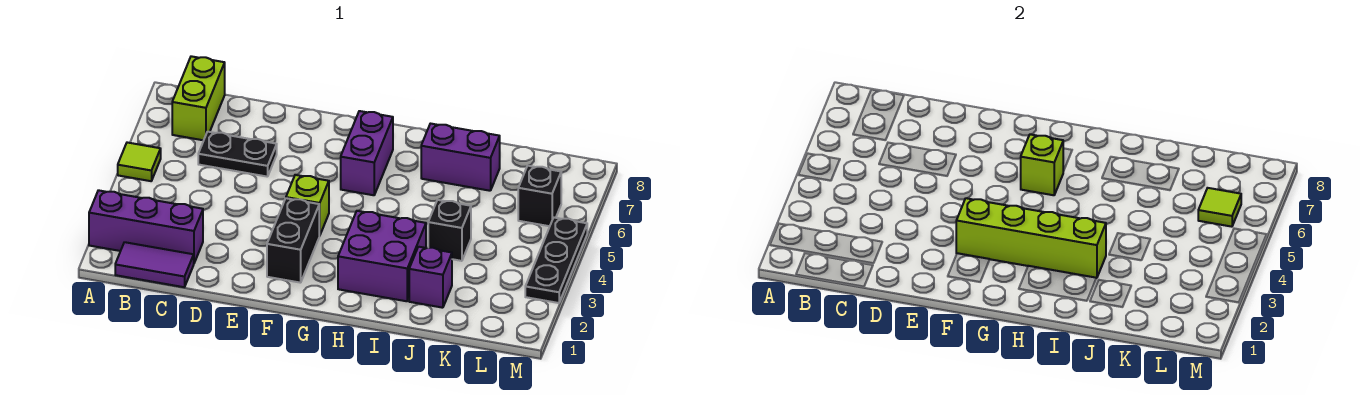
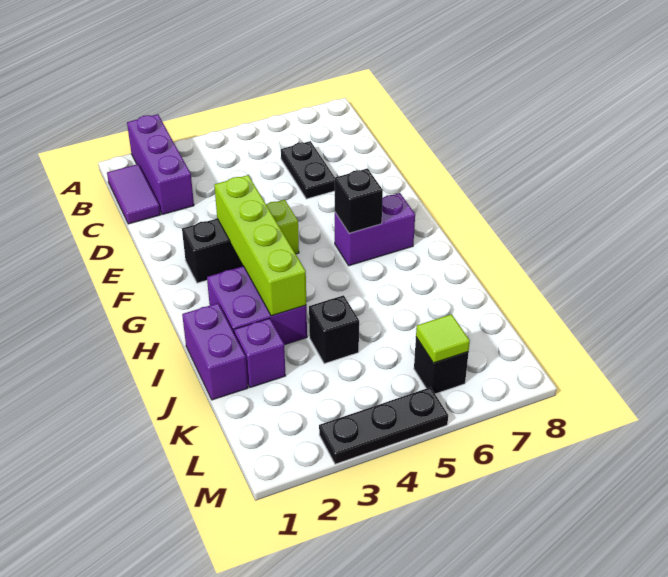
lime tile A5 level 1 -> none
lime brick B7:B8 level 1 -> none
lime brick G6 level 2 -> black brick G6 level 2
purple brick I7:J7 level 1 -> purple brick I1:J1 level 1

